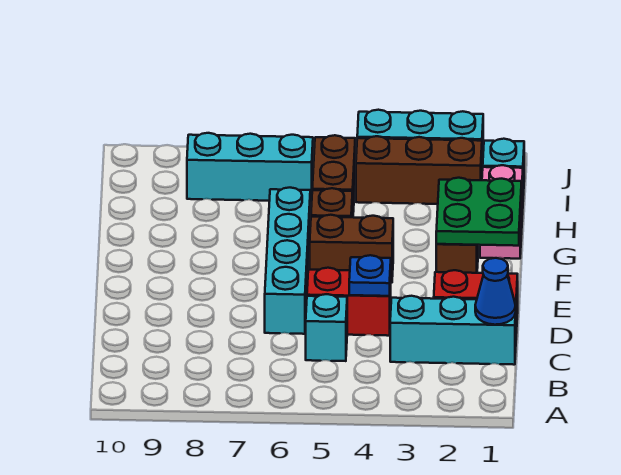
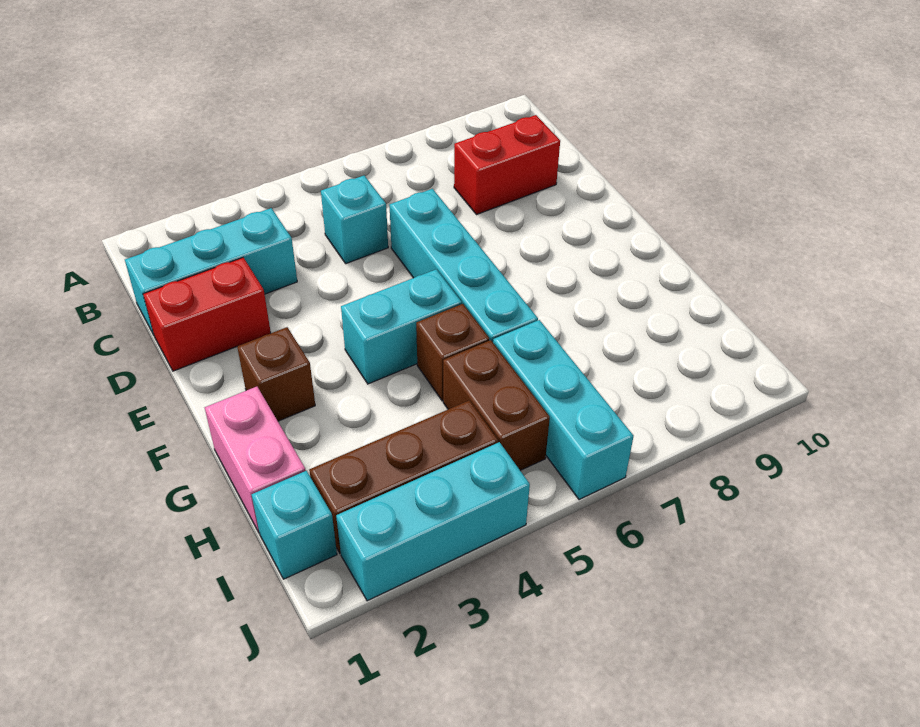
blue cone C1 level 2 -> none
red brick D4:D5 level 1 -> red brick C8:C9 level 1
blue plate D4 level 2 -> none
green plate F1:G2 level 2 -> none
brown brick F4:F5 level 1 -> cyan brick F4:F5 level 1
cyan brick I6:I8 level 1 -> cyan brick H6:J6 level 1

